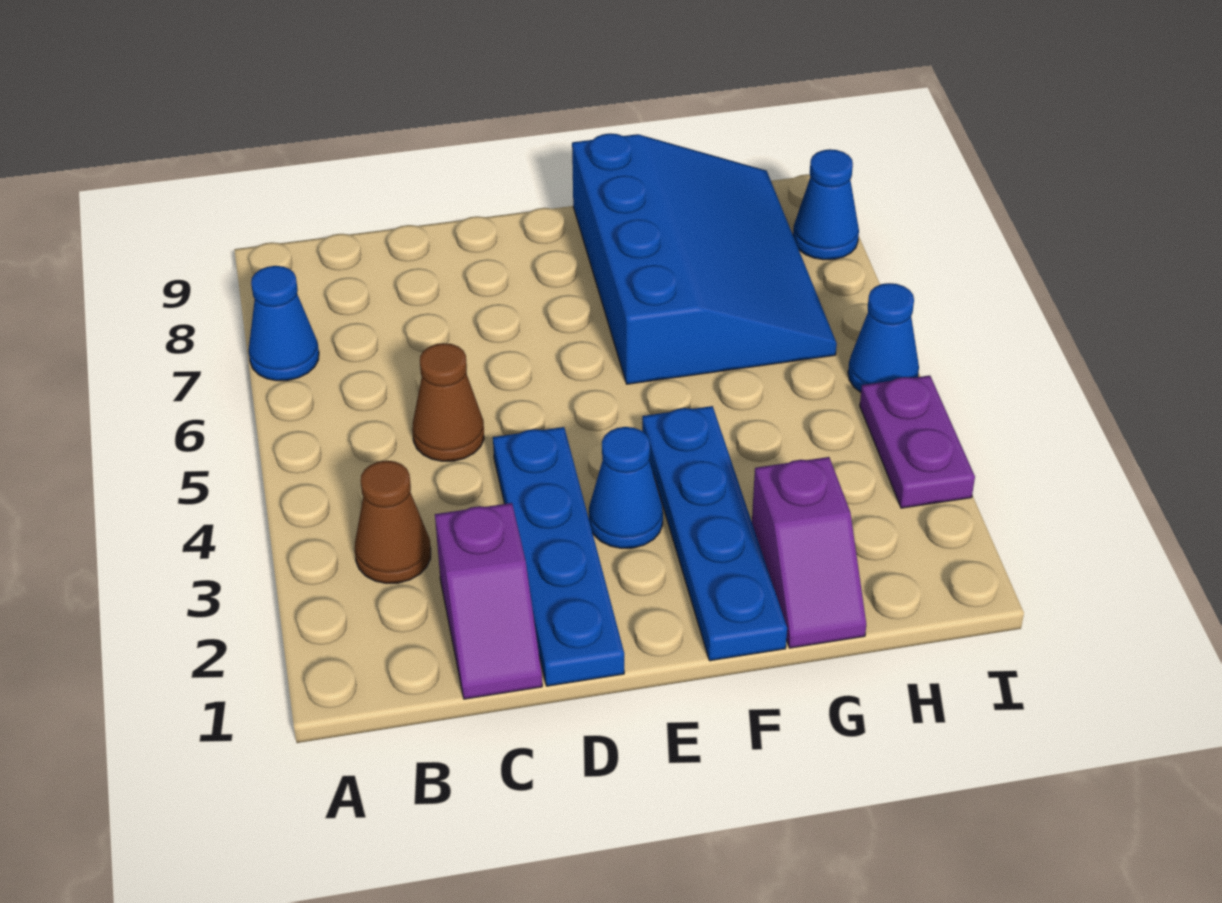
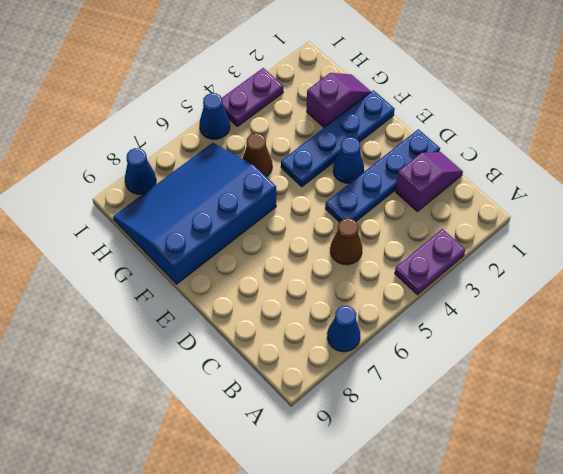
none -> purple plate A3:A4 level 1
brown cone B3 level 1 -> brown cone G5 level 1

